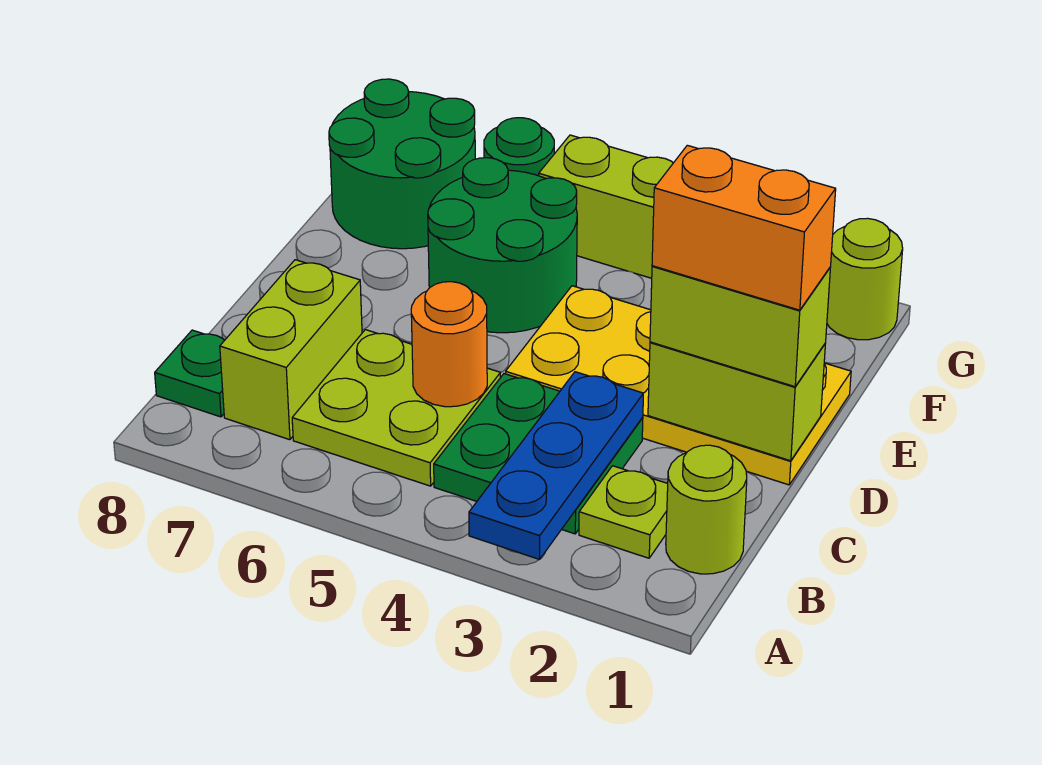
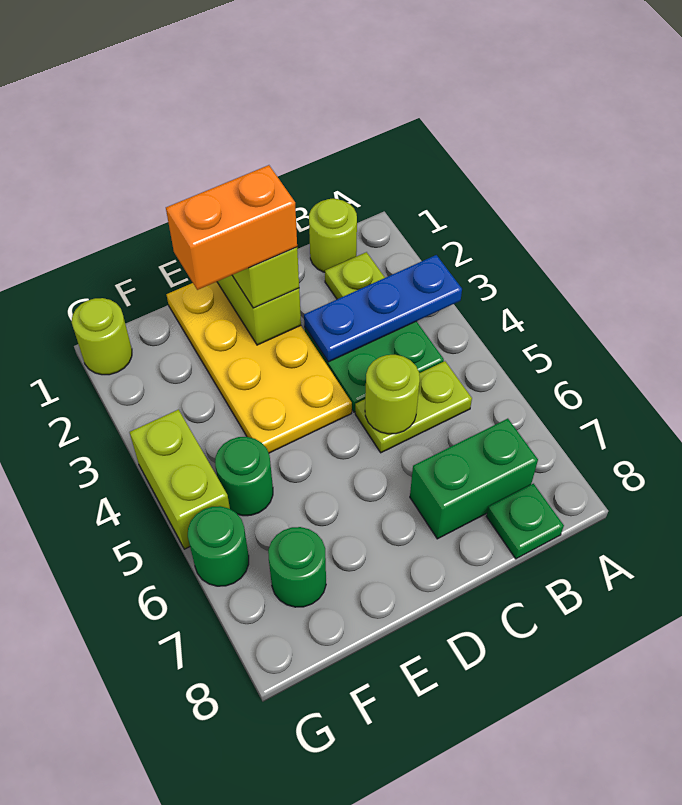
lime plate B5:C6 level 1 -> lime plate B5:C5 level 1
lime brick B7:C7 level 1 -> green brick B7:C7 level 1
orange round brick C5 level 2 -> lime round brick C5 level 2
orange brick D1:D2 level 4 -> orange brick D2:E2 level 4
green round brick E5:F6 level 1 -> green round brick F5 level 1
green round brick F7:G8 level 1 -> green round brick F7 level 1

